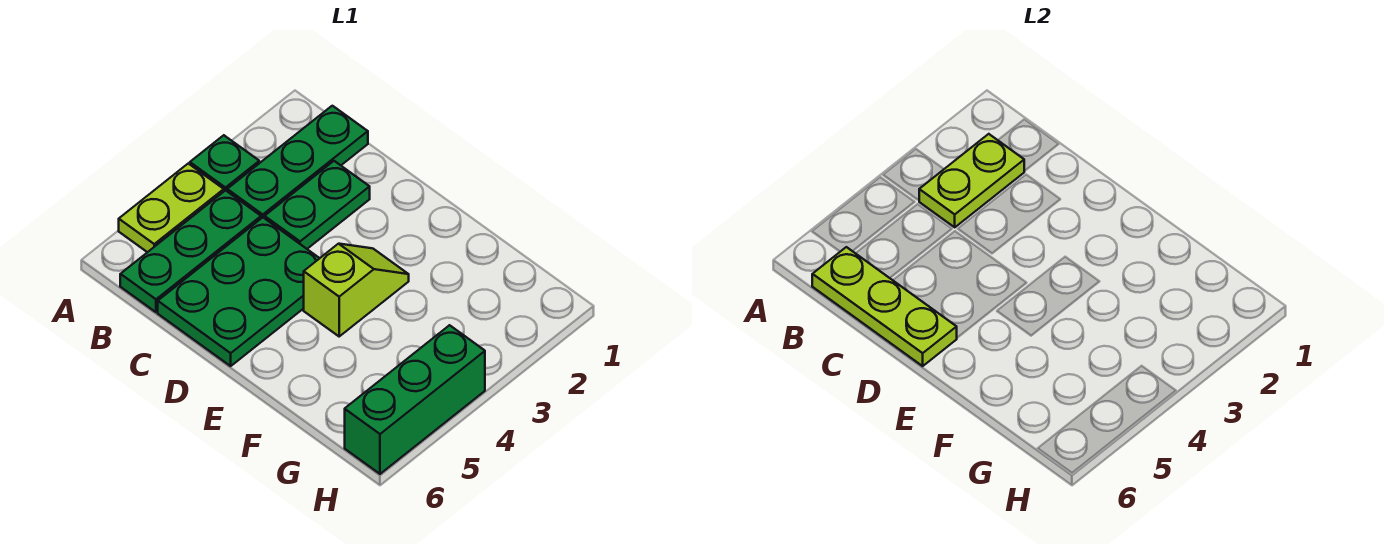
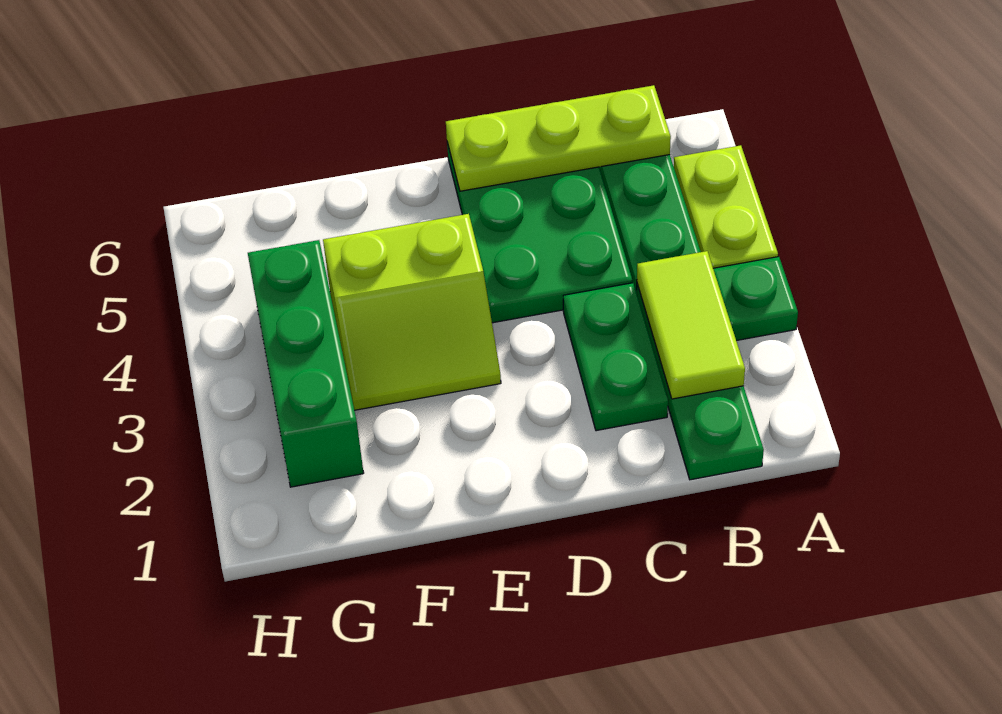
lime plate B2:B3 level 2 -> lime tile B2:B3 level 2
lime slope E3:E4 level 1 top 4 -> lime slope E3:F4 level 1 top 4
green brick H4:H6 level 1 -> green brick G2:G4 level 1

